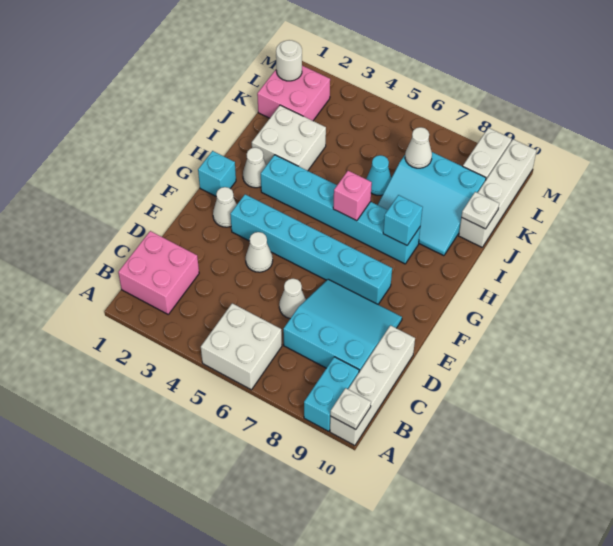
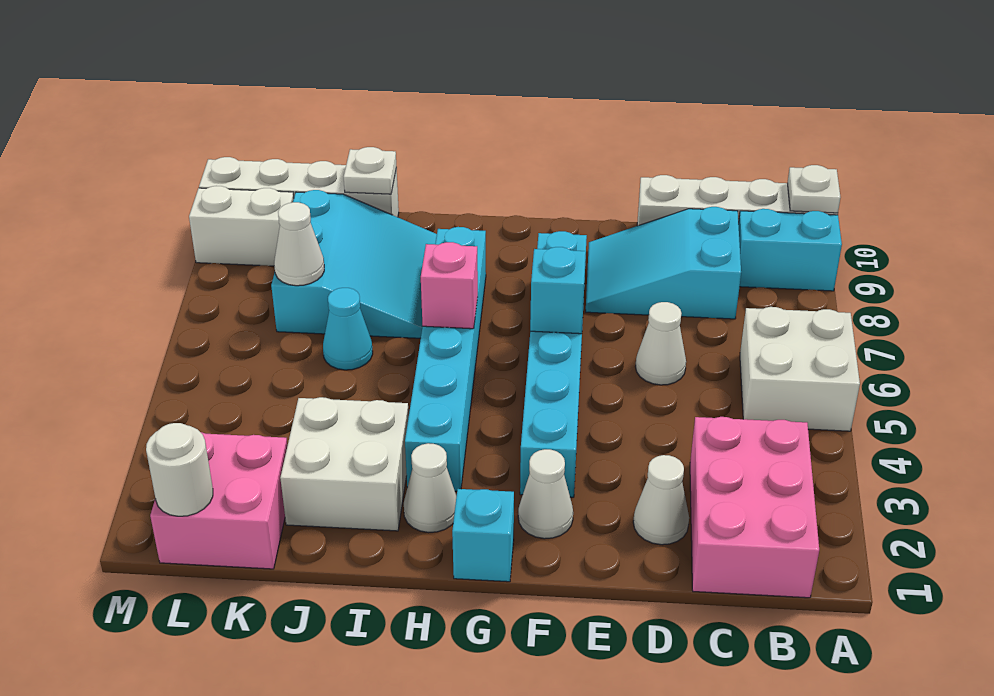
pink brick B1:C2 level 1 -> pink brick B1:C3 level 1
cyan slope C7:E9 level 1 top C -> cyan slope C8:E9 level 1 top C
white cone E4 level 1 -> white cone D2 level 1
cyan brick H8 level 2 -> cyan brick F6 level 2

